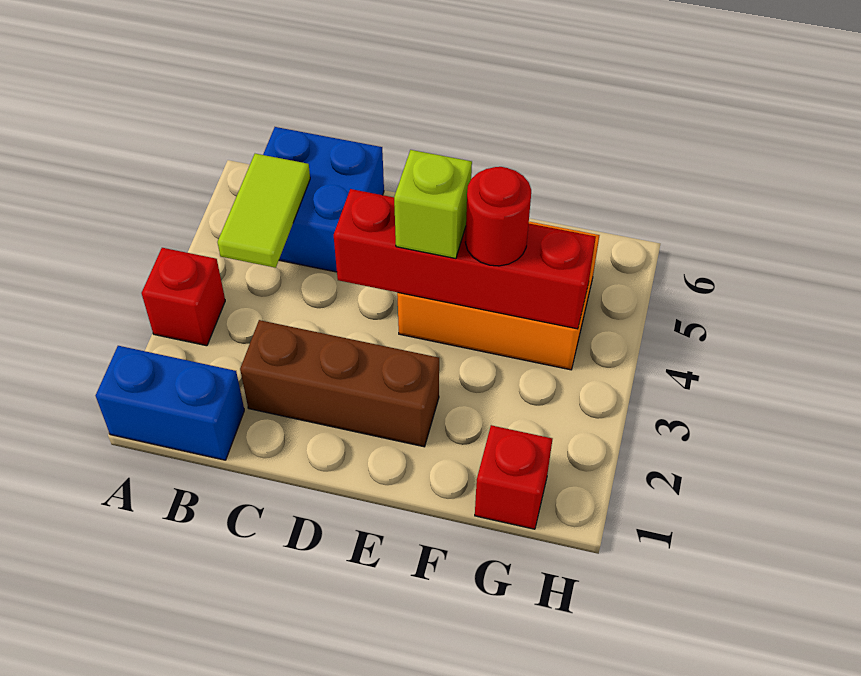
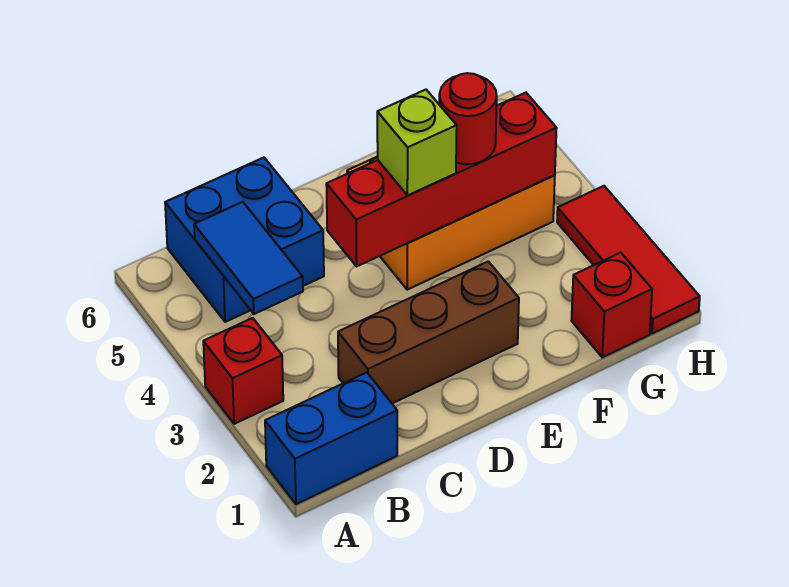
lime tile B4:B5 level 2 -> blue tile B4:B5 level 2
none -> red tile H1:H3 level 1

